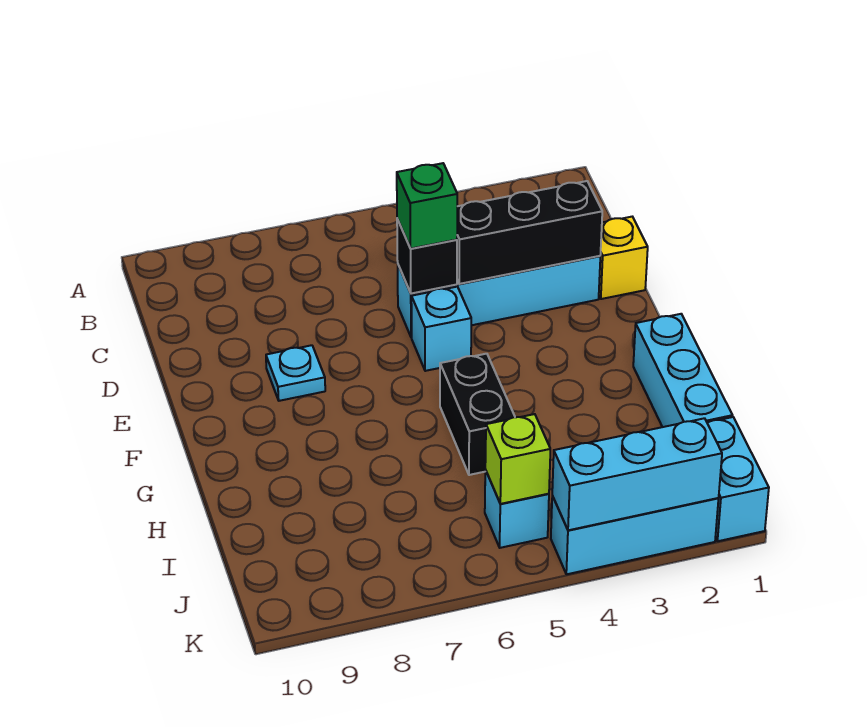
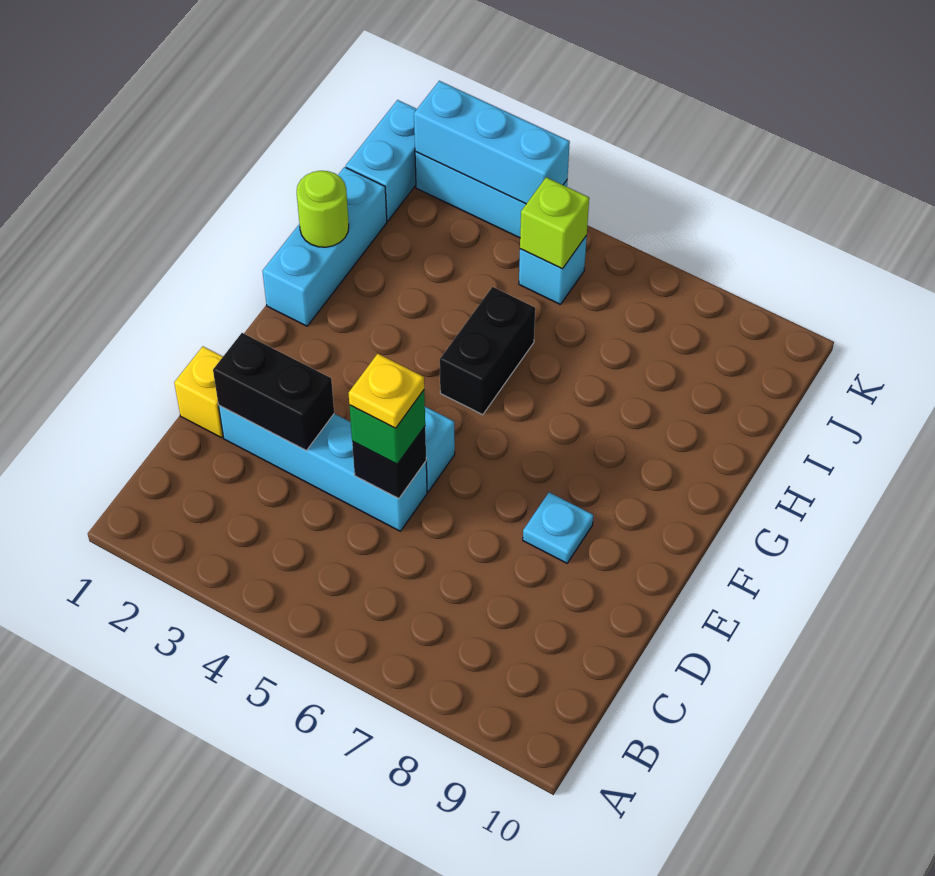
black brick D2:D4 level 2 -> black brick D2:D3 level 2
none -> yellow plate D5 level 4
none -> lime round brick H1 level 2

